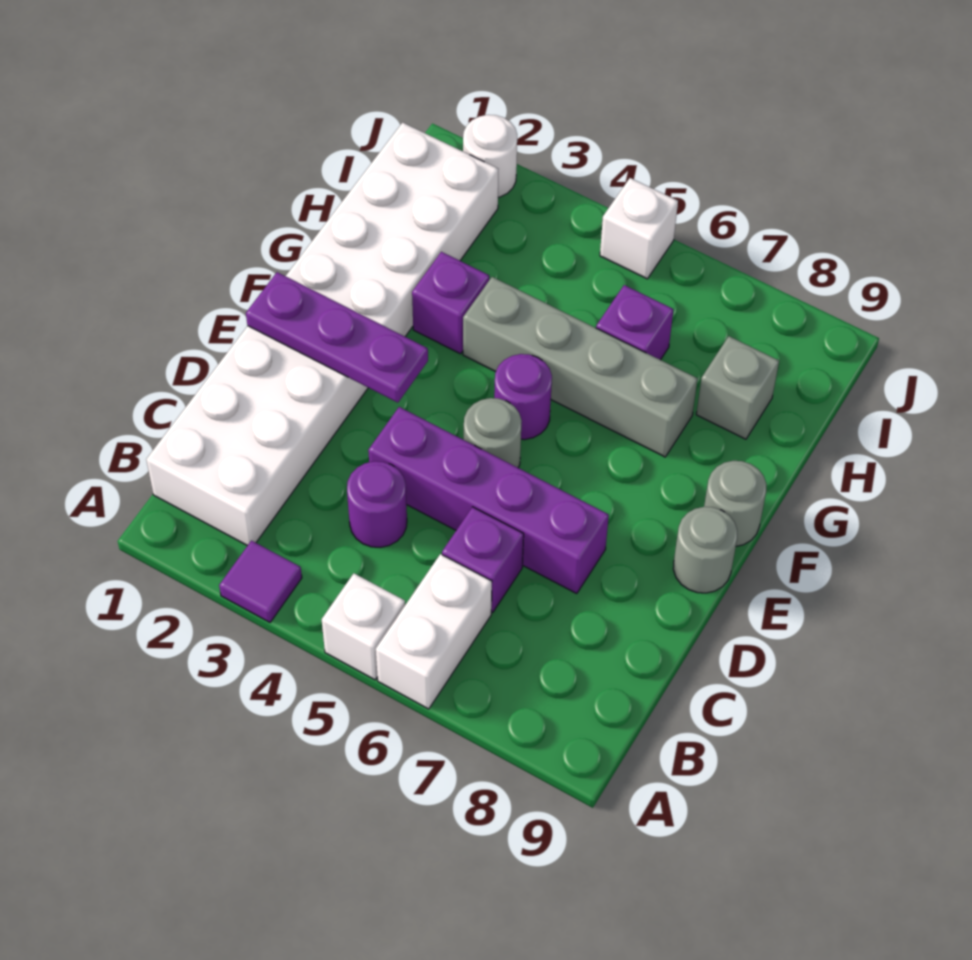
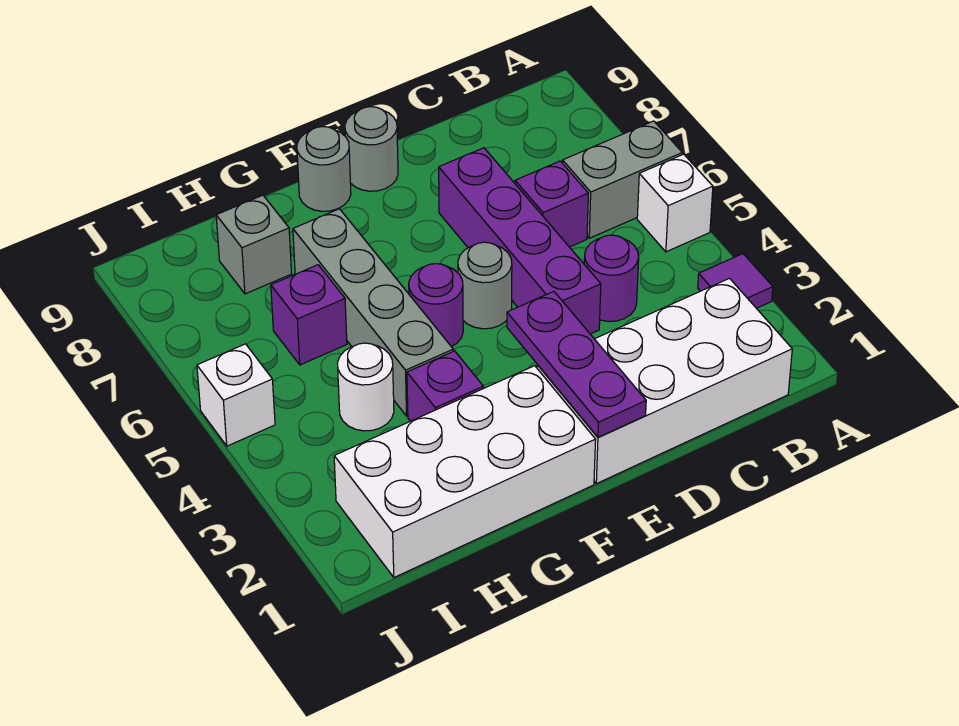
white brick A6:B6 level 1 -> grey brick A6:B6 level 1
white round brick J2 level 1 -> white round brick H4 level 1

